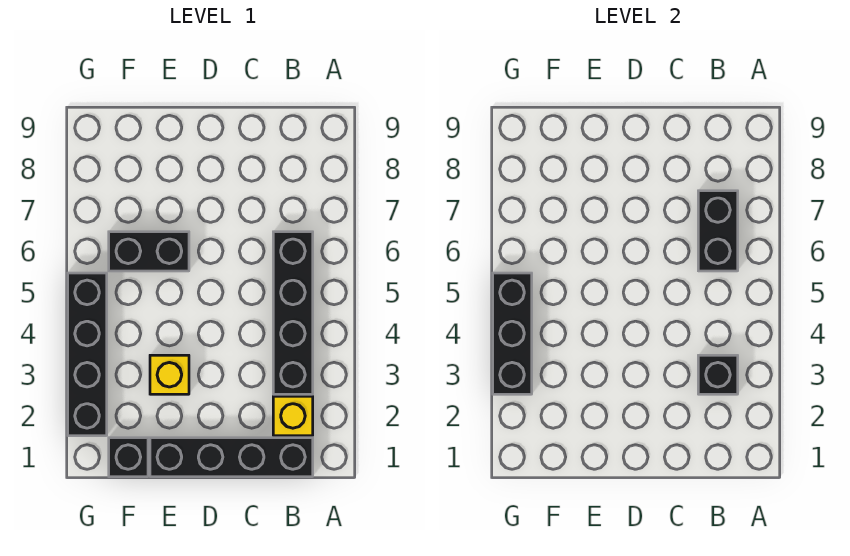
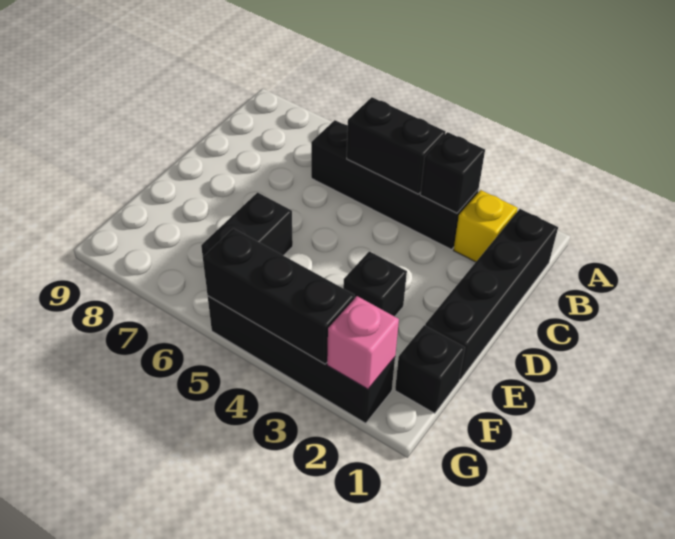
black brick B6:B7 level 2 -> black brick B4:B5 level 2
yellow brick E3 level 1 -> black brick E3 level 1
none -> pink brick G2 level 2

